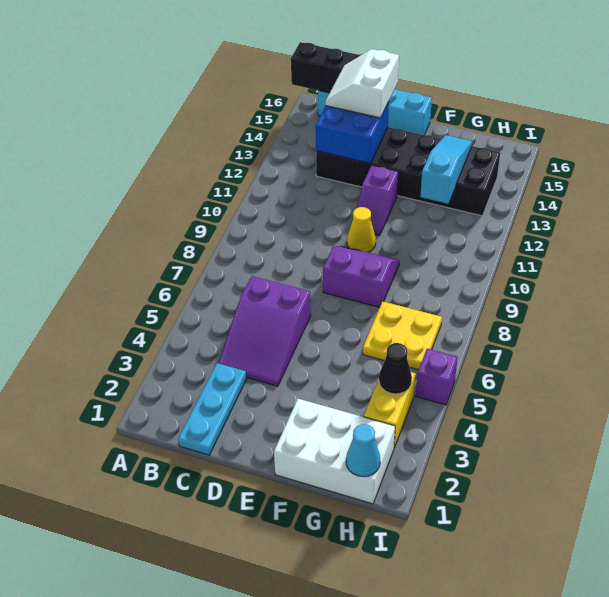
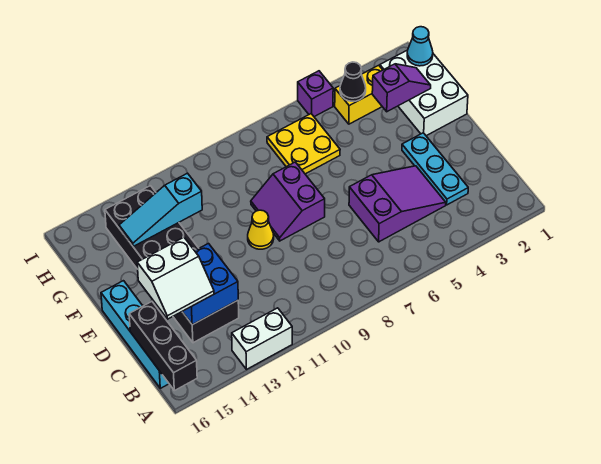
none -> white brick A12:A13 level 1
cyan plate C1:C3 level 1 -> cyan plate C3:E3 level 1
purple slope E11:E12 level 1 top 12 -> purple slope G2:G3 level 2 top 3

